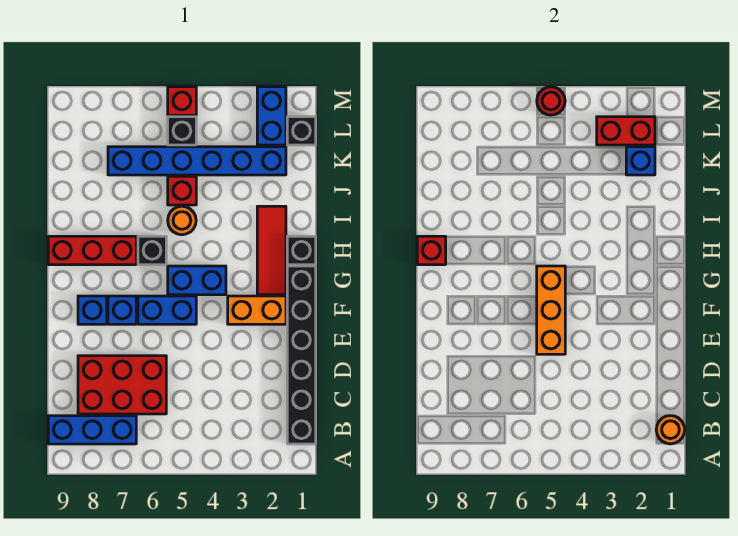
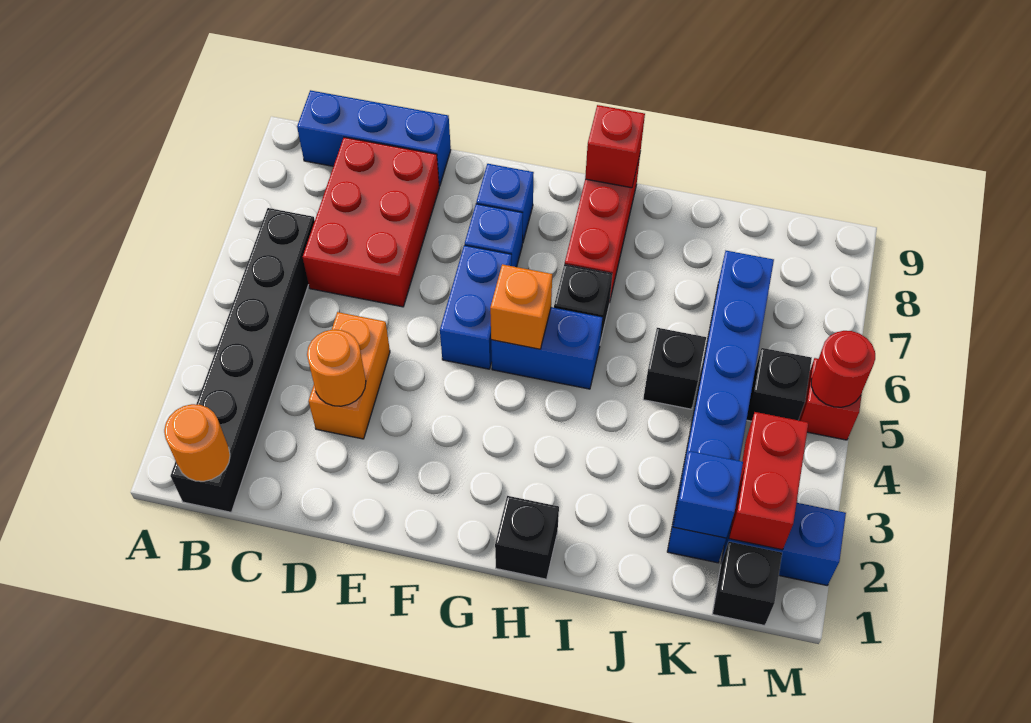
black brick B1:G1 level 1 -> black brick B1:B6 level 1
blue brick B7:B9 level 1 -> blue brick B9:D9 level 1
orange brick E5:G5 level 2 -> orange brick G5 level 2
orange brick F2:F3 level 1 -> orange brick D3:D4 level 1
red tile G2:I2 level 1 -> none
blue brick G4:G5 level 1 -> blue brick G5:H5 level 1
orange round brick I5 level 1 -> orange round brick D3 level 2
red brick J5 level 1 -> black brick J5 level 1

